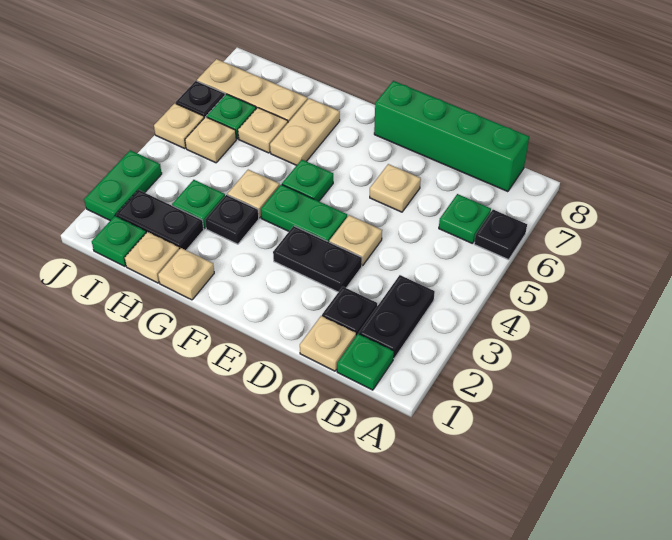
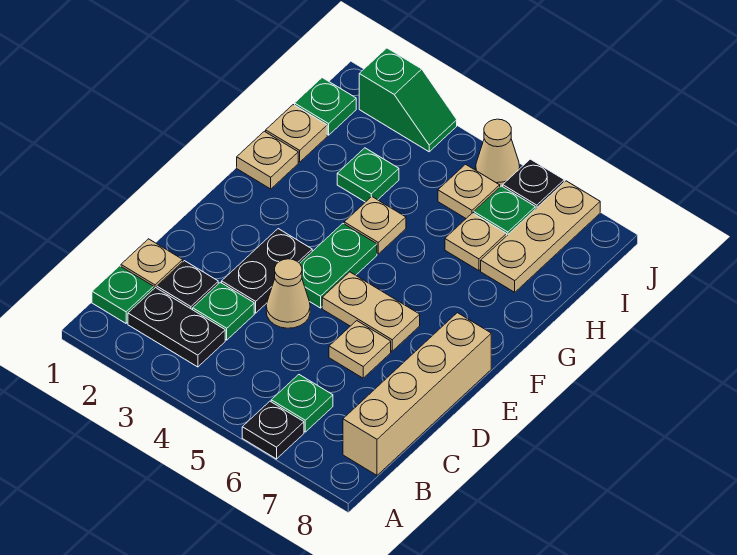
green brick B8:E8 level 1 -> tan brick B8:E8 level 1
tan plate D4 level 1 -> tan cone D4 level 1
green plate F5 level 1 -> green plate C3 level 1
black plate G3 level 1 -> none
tan plate G6:G7 level 1 -> tan plate E5:E6 level 1
black plate H2:I2 level 1 -> none
green plate J2:J3 level 1 -> green slope J2:J3 level 1 top 2
tan plate J5 level 1 -> tan cone J5 level 1

